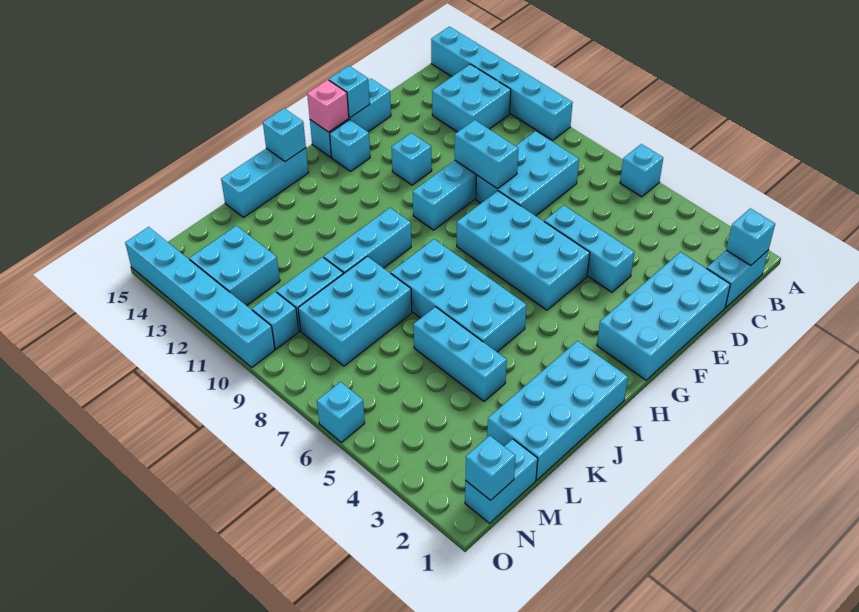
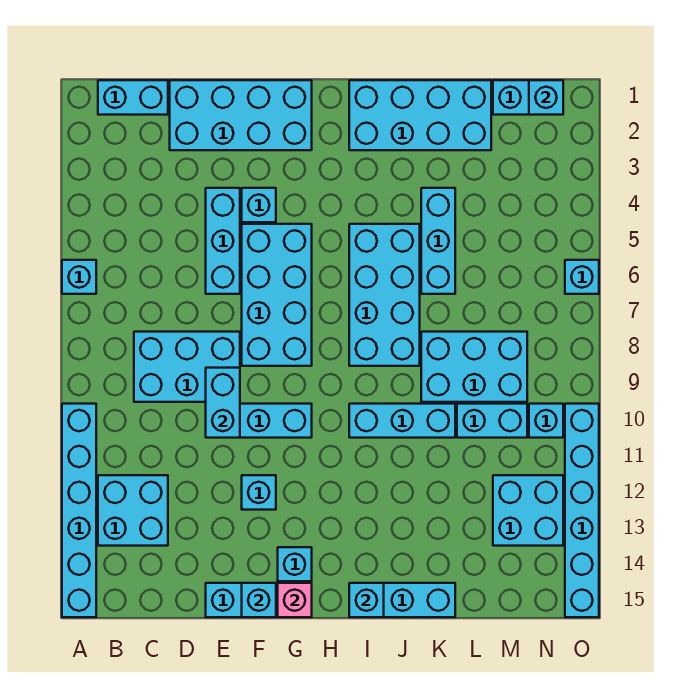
cyan brick B1 level 2 -> cyan brick F4 level 1

